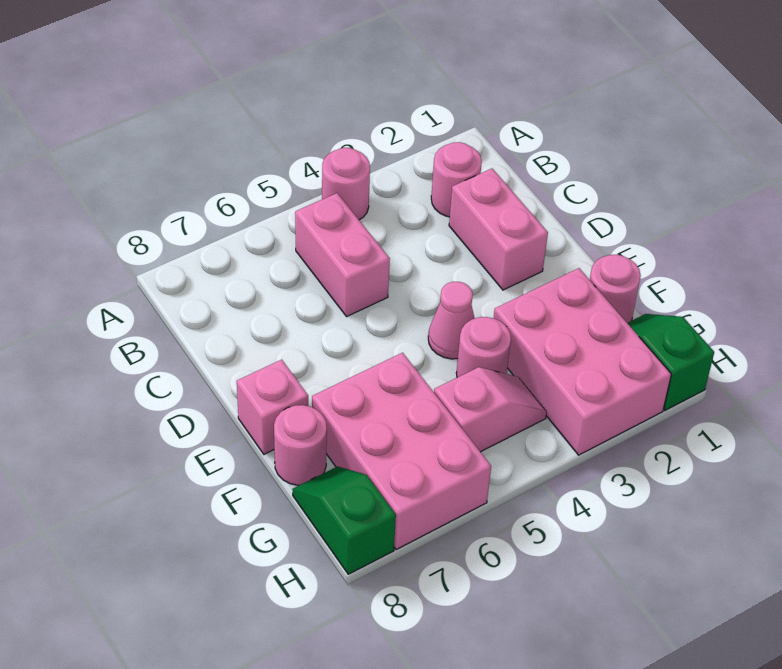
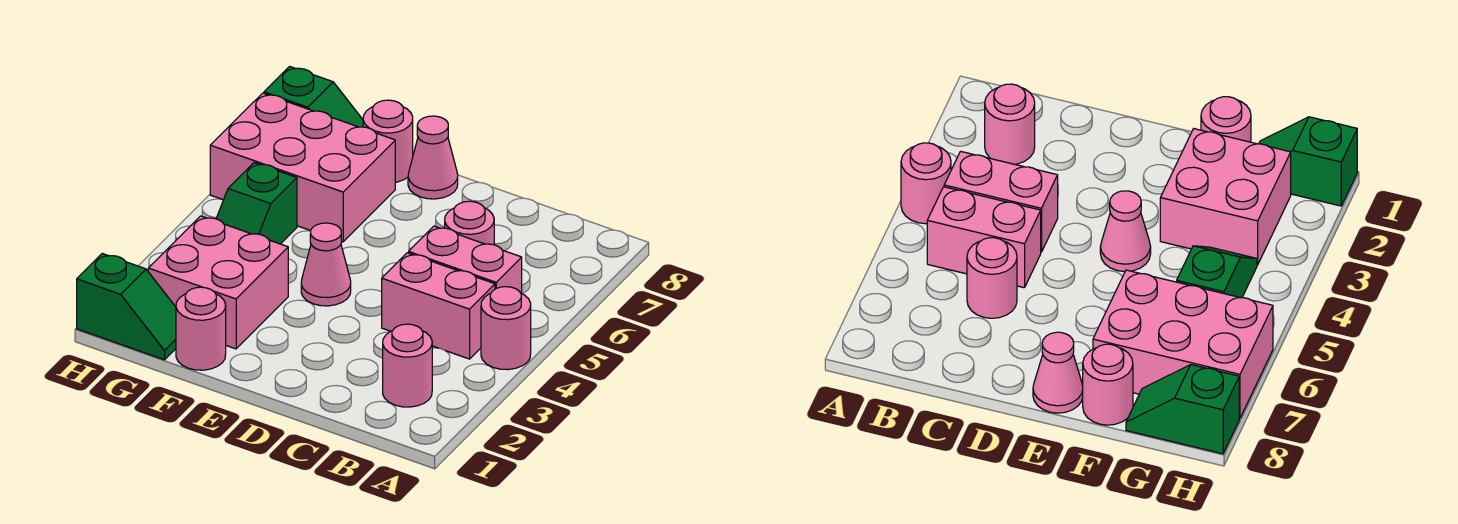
pink brick C2:D2 level 1 -> pink brick B4:C4 level 1
pink brick E8 level 1 -> pink cone E8 level 1
pink brick F2:H3 level 1 -> pink brick F2:G3 level 1
pink round brick F4 level 1 -> pink round brick C6 level 1
pink slope G4:G5 level 1 top 5 -> green slope G4:G5 level 1 top 5

